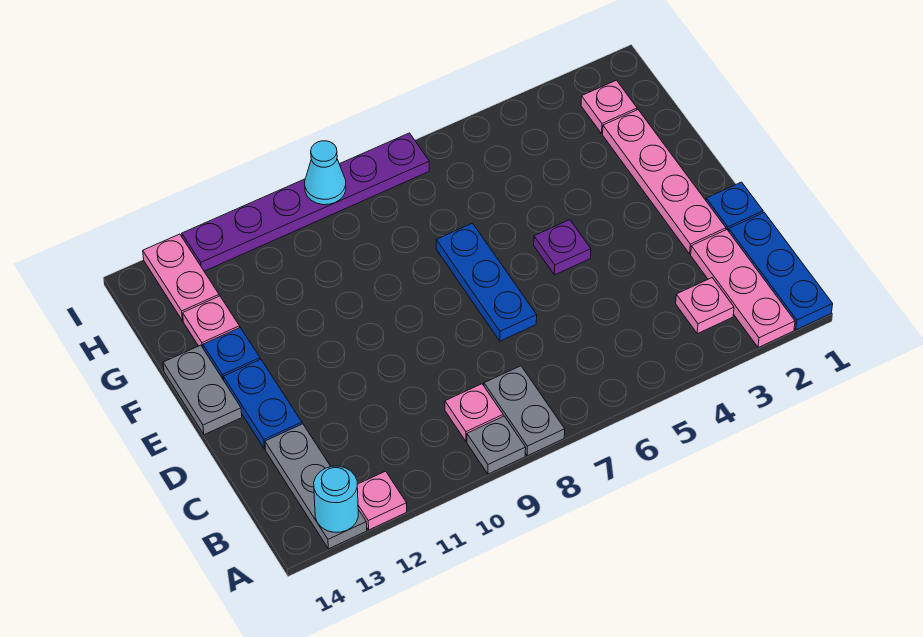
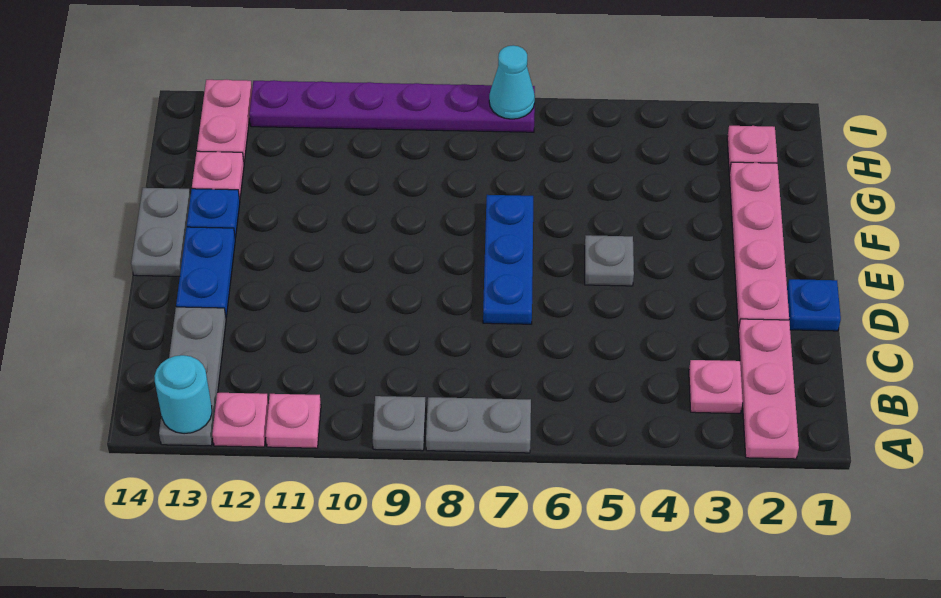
blue plate A1:C1 level 1 -> none
grey plate A8:B8 level 1 -> grey plate A7:A8 level 1
pink plate B9 level 1 -> pink plate A11 level 1
purple plate E5 level 1 -> grey plate E5 level 1
cyan cone I9 level 2 -> cyan cone I7 level 2

